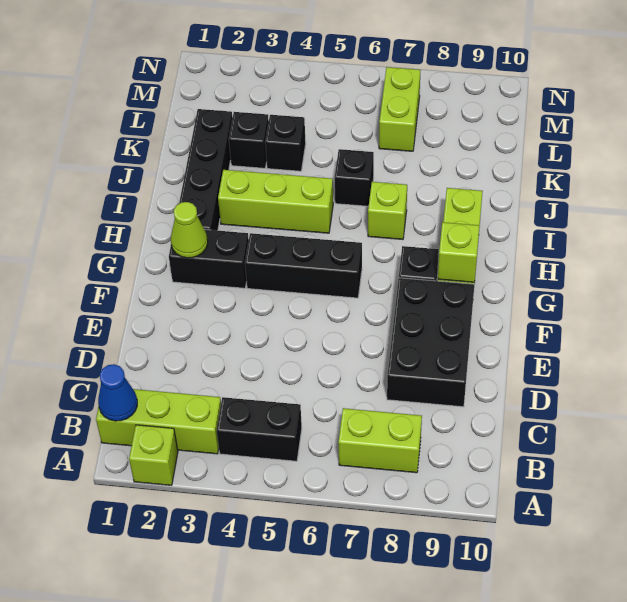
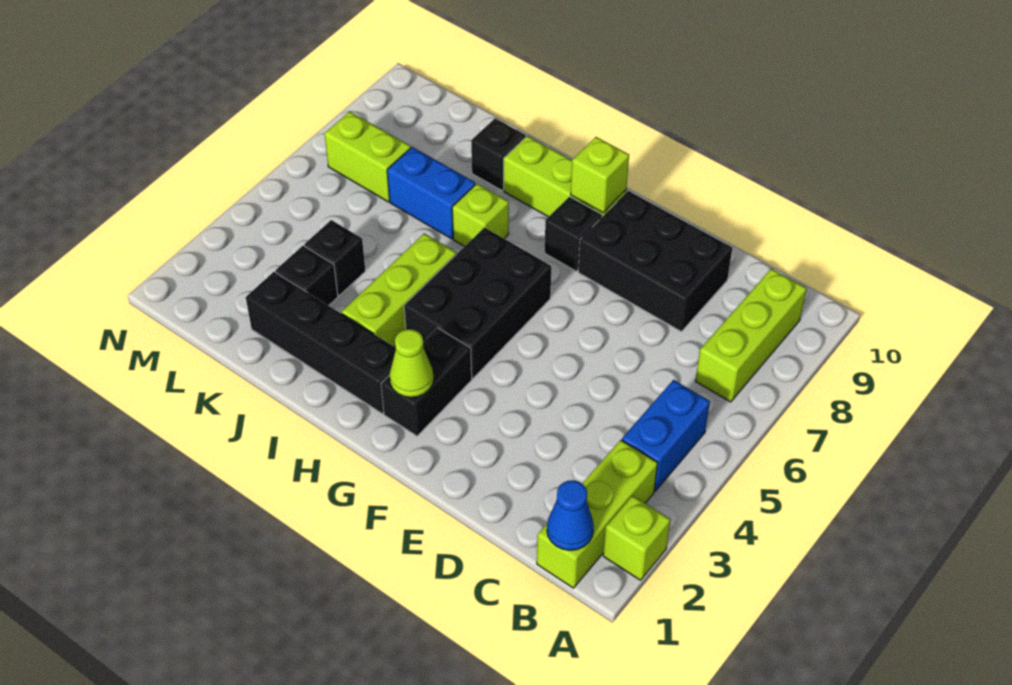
black brick B4:B5 level 1 -> blue brick B4:B5 level 1
lime brick B7:B8 level 1 -> lime brick B7:B9 level 1
black brick G4:G6 level 1 -> black brick G4:H6 level 1
black brick J6 level 1 -> black brick J9 level 1
none -> blue brick J7:K7 level 1

